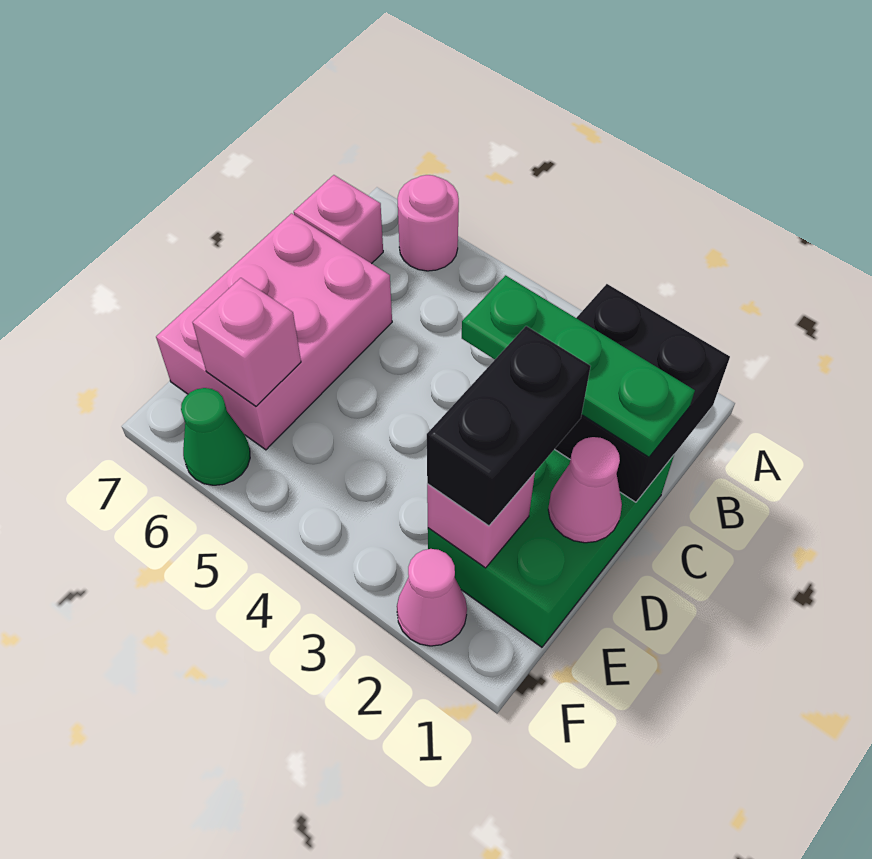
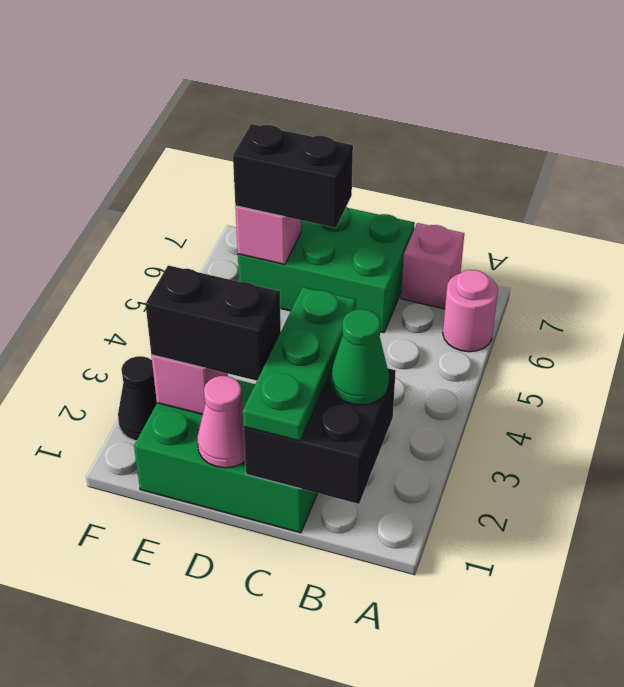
pink brick C6:E7 level 1 -> green brick C6:E7 level 1
none -> black brick D6:E6 level 3
pink cone F2 level 1 -> black cone F2 level 1
green cone F6 level 1 -> green cone B2 level 3

